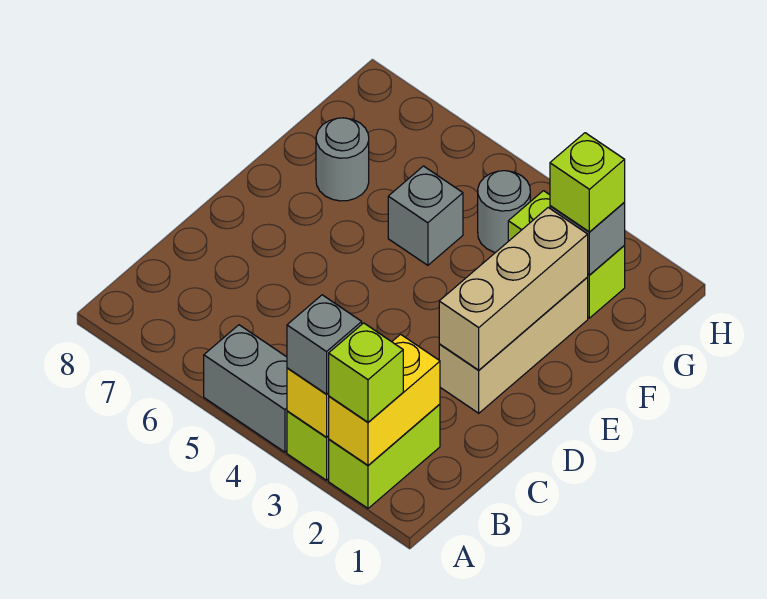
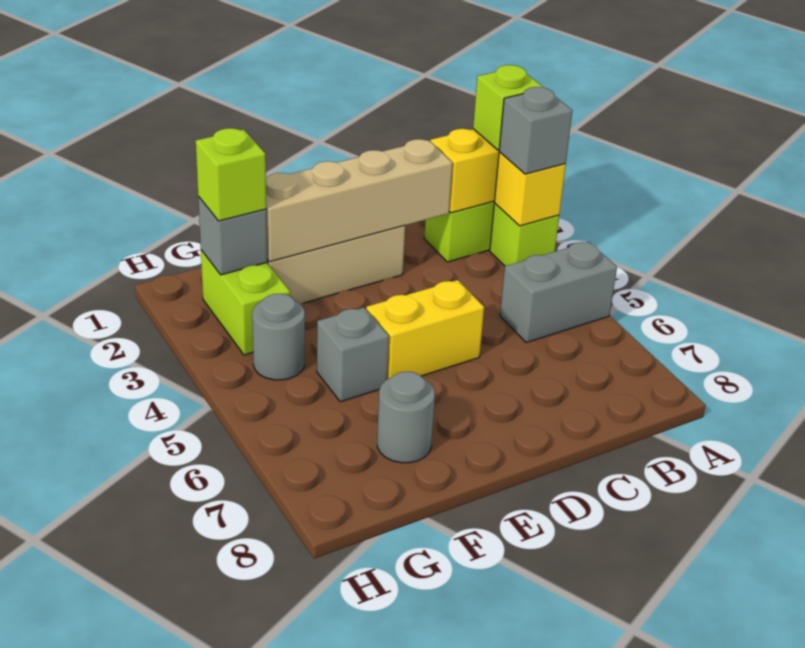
grey brick A4:A5 level 1 -> grey brick A5:B5 level 1
tan brick D2:F2 level 2 -> tan brick C2:F2 level 2
none -> yellow brick D5:E5 level 1

